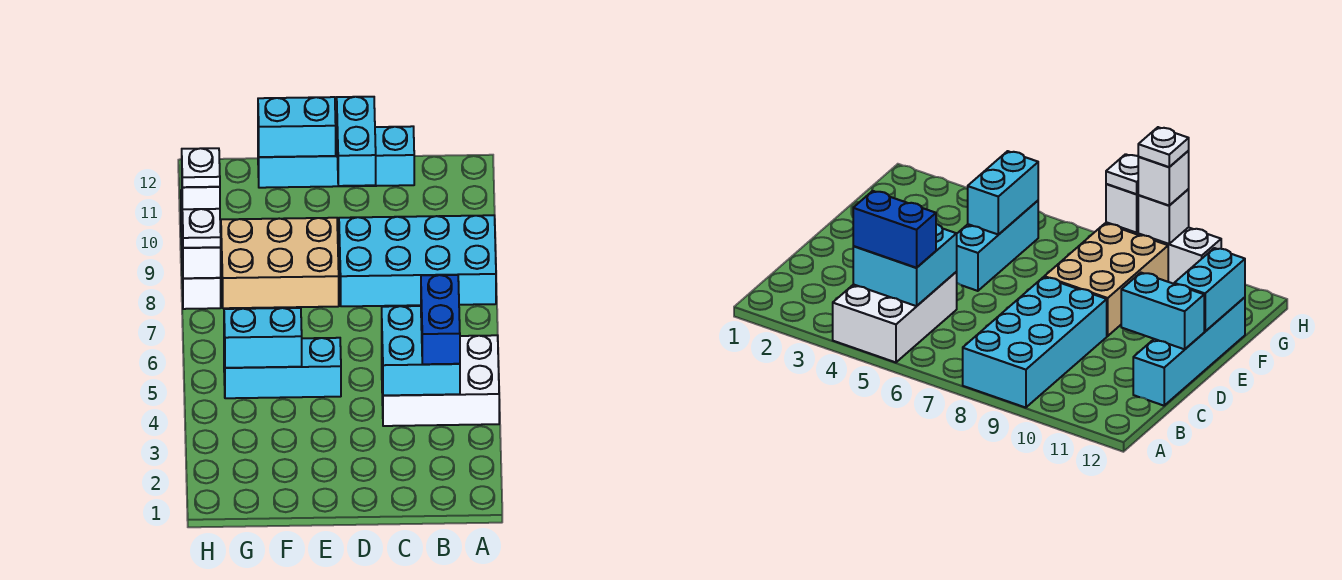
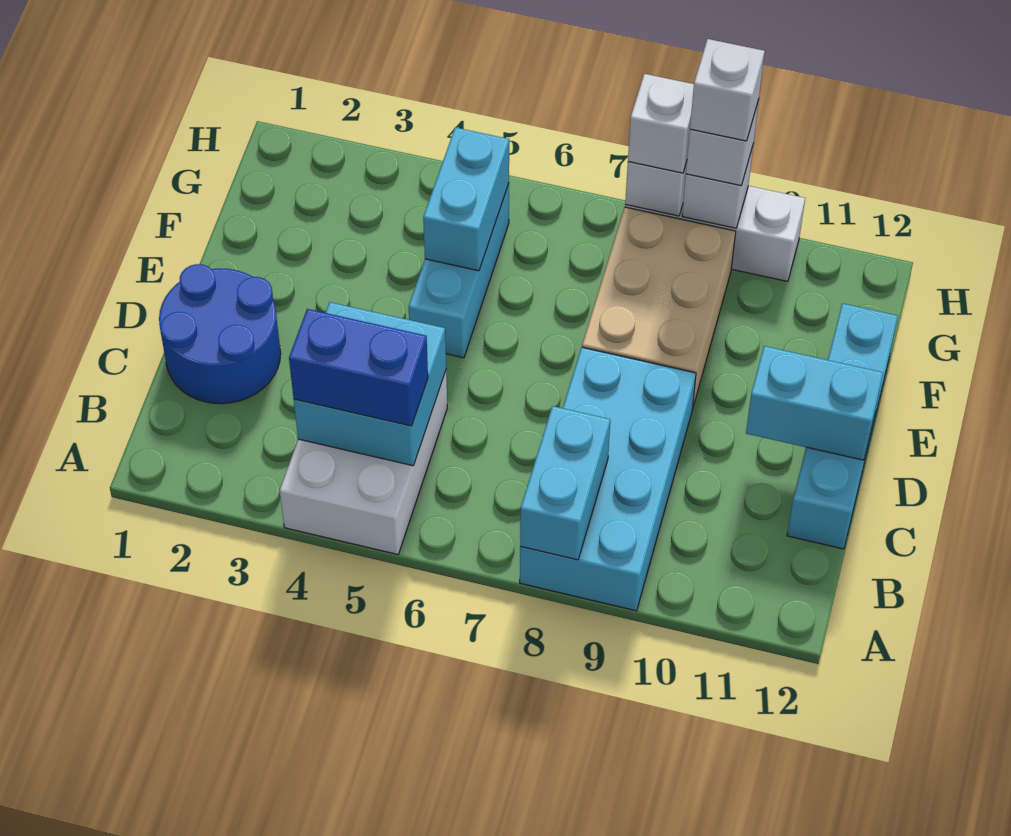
none -> blue round brick C1:D2 level 1
cyan brick E12:F12 level 2 -> cyan brick A8:B8 level 2
white plate H8 level 3 -> white brick H8 level 3
white plate H9 level 4 -> white brick H9 level 4

